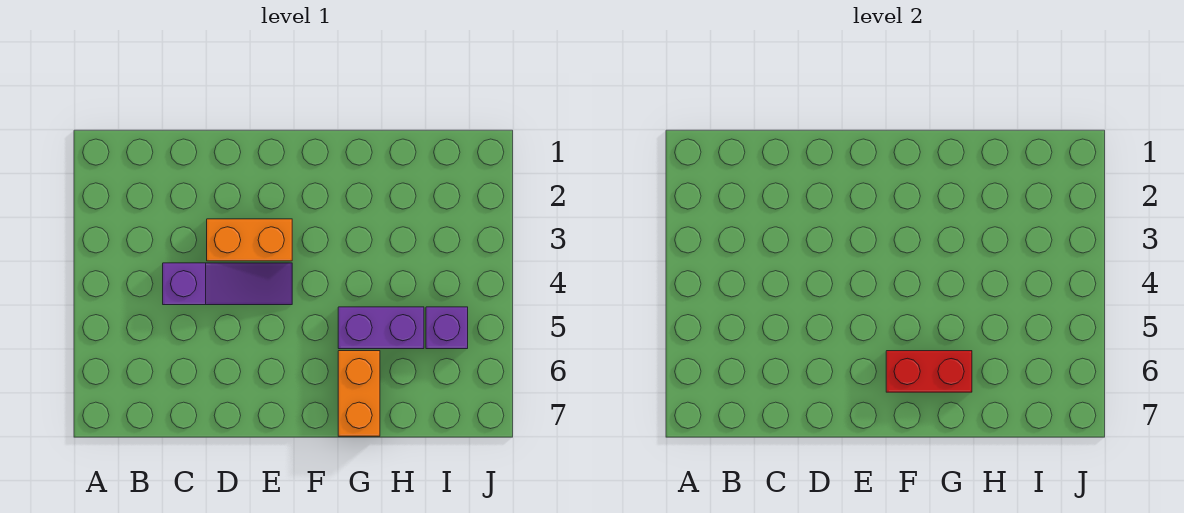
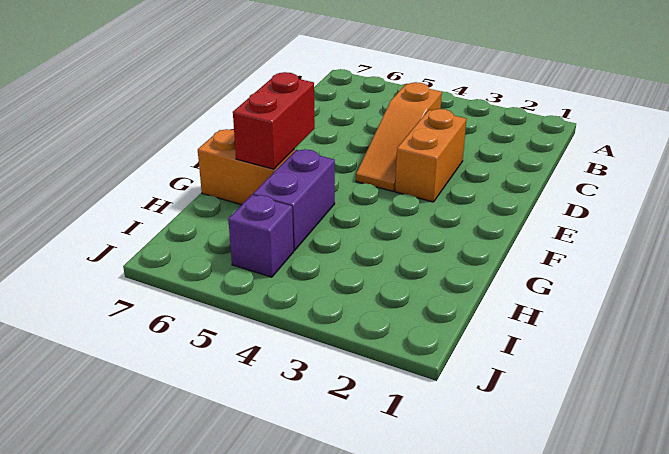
purple slope C4:E4 level 1 top C -> orange slope C4:E4 level 1 top C

